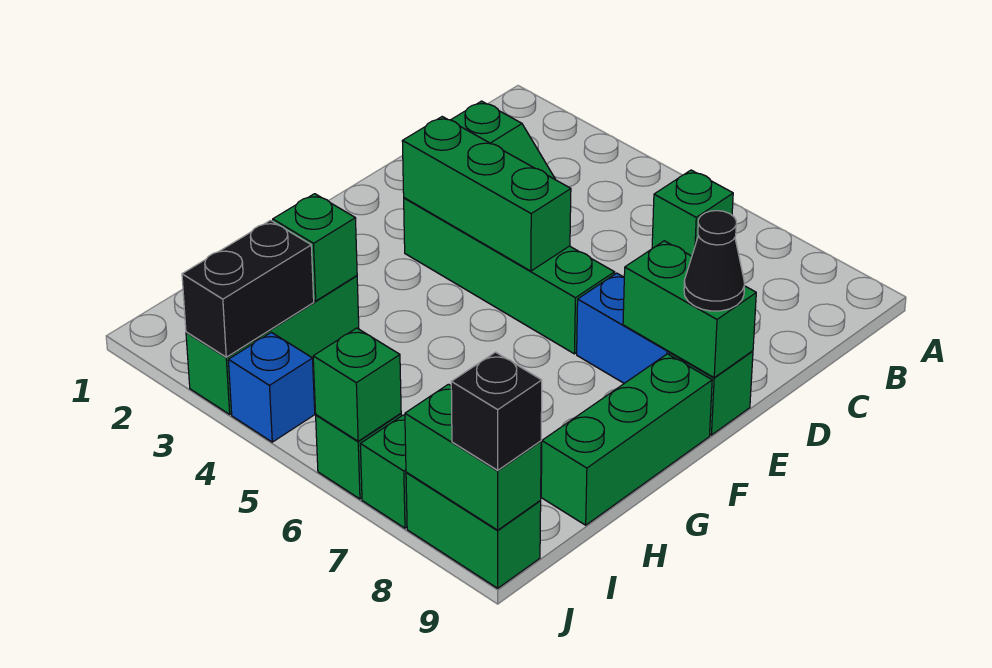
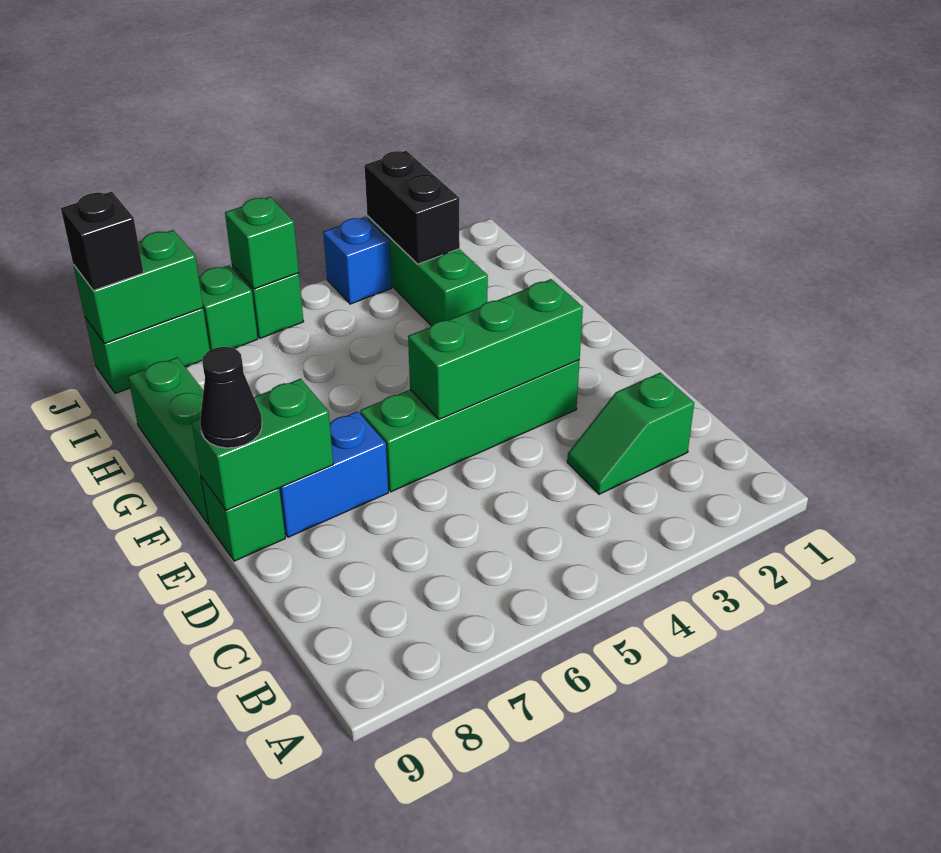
green brick B6 level 1 -> none
green brick H3 level 2 -> none

